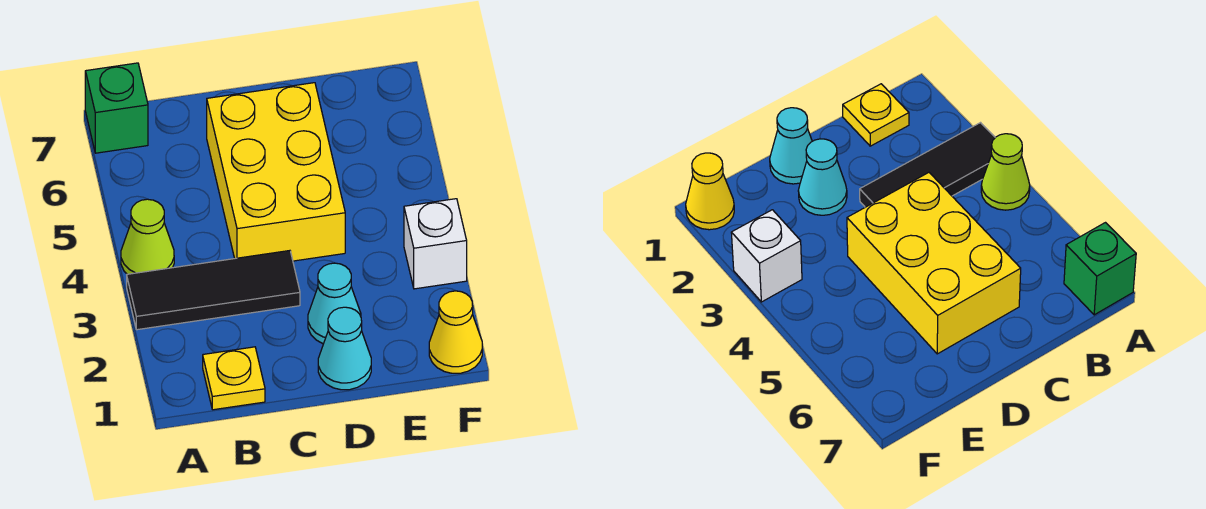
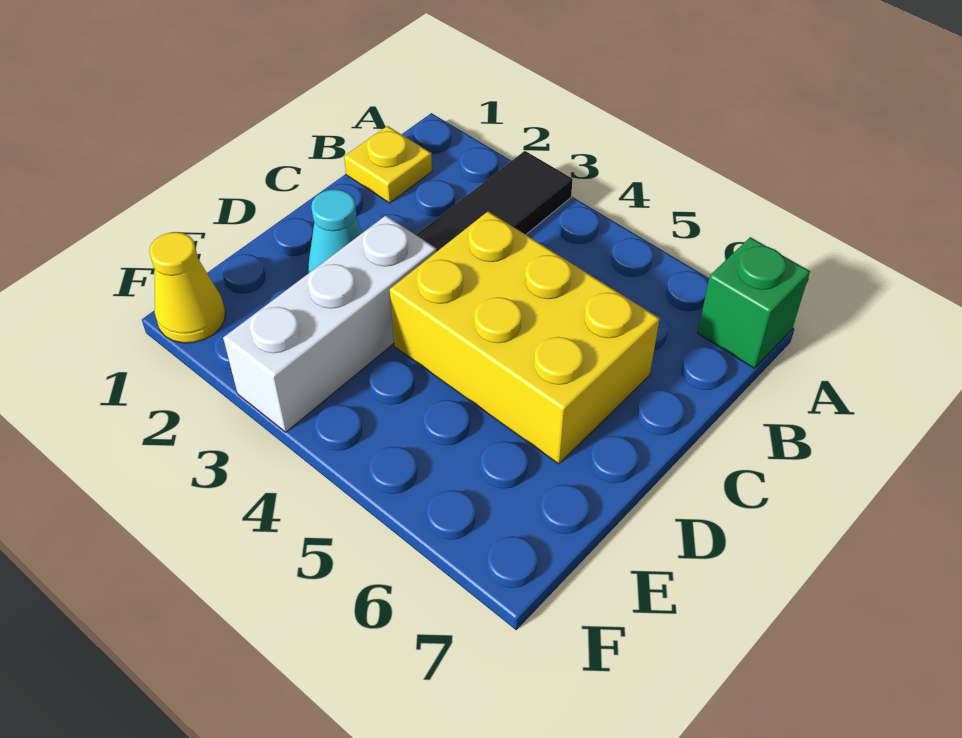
lime cone A4 level 1 -> none
cyan cone D1 level 1 -> none
white brick F3 level 1 -> white brick D3:F3 level 1

